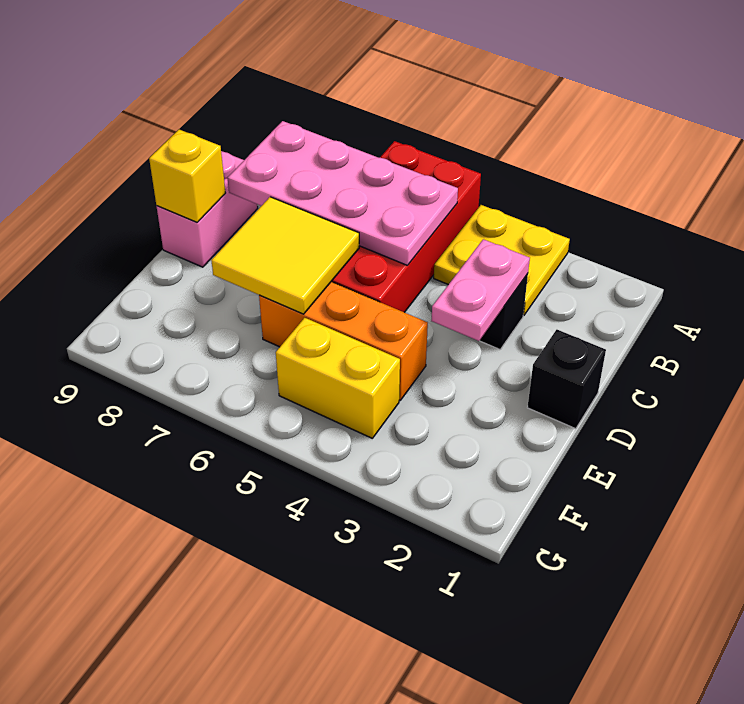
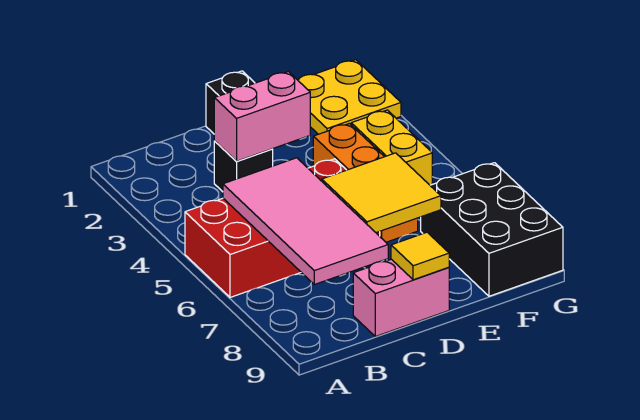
yellow plate A3:B4 level 1 -> yellow plate F1:G2 level 1
pink plate B5:C8 level 2 -> pink tile B5:C8 level 2
pink plate C3:D3 level 2 -> pink brick C3:D3 level 2
yellow brick D9 level 2 -> yellow tile D9 level 2
none -> black brick F7:G9 level 1

